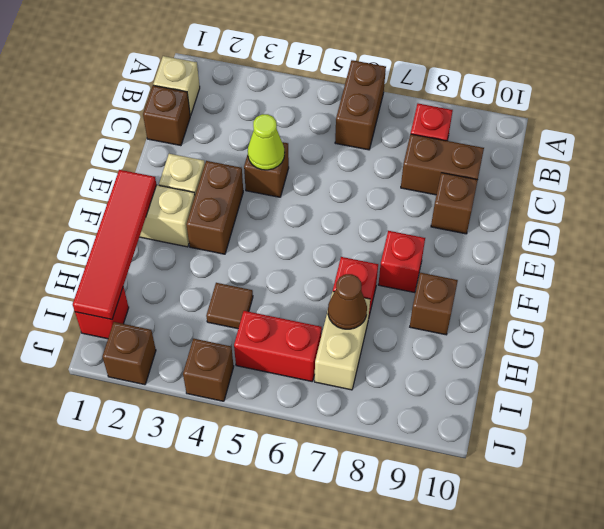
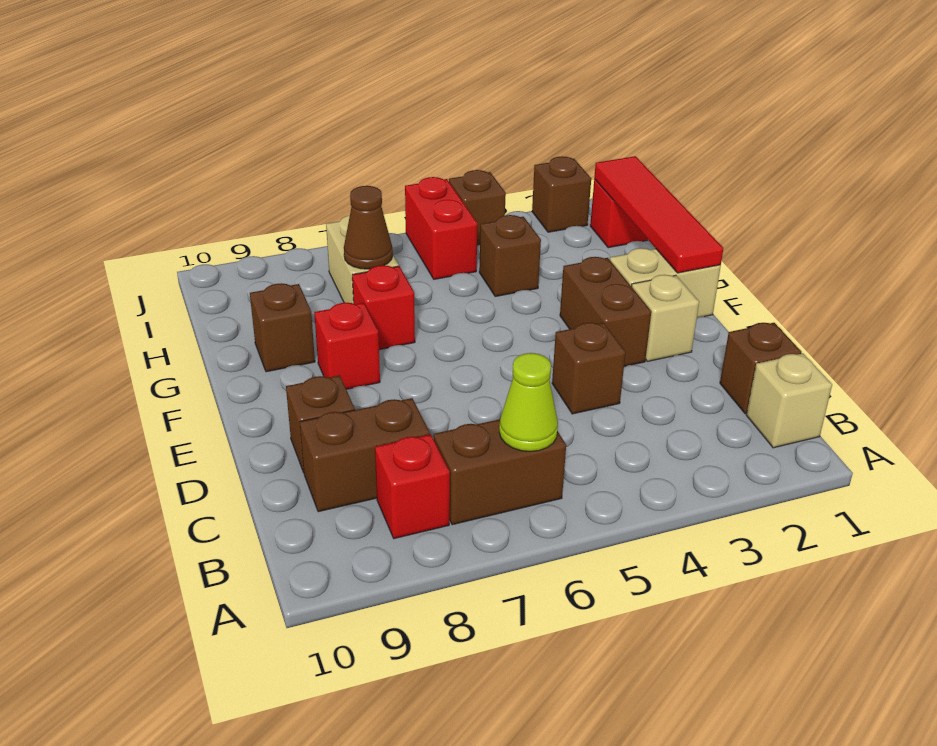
brown brick A6:B6 level 1 -> brown brick B6:B7 level 1
lime cone D4 level 2 -> lime cone B6 level 2
brown tile H4 level 1 -> brown brick H4 level 1
red brick I5:I6 level 1 -> red brick I5:J5 level 1

